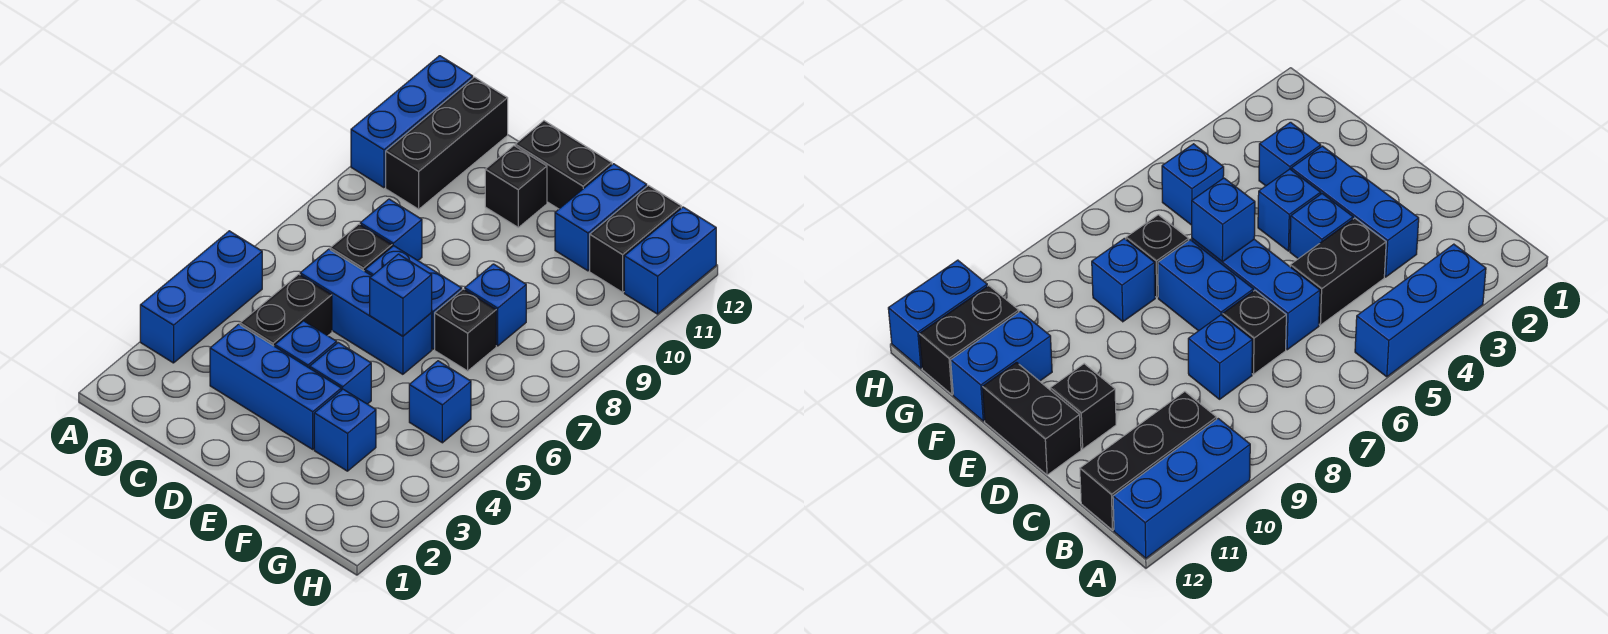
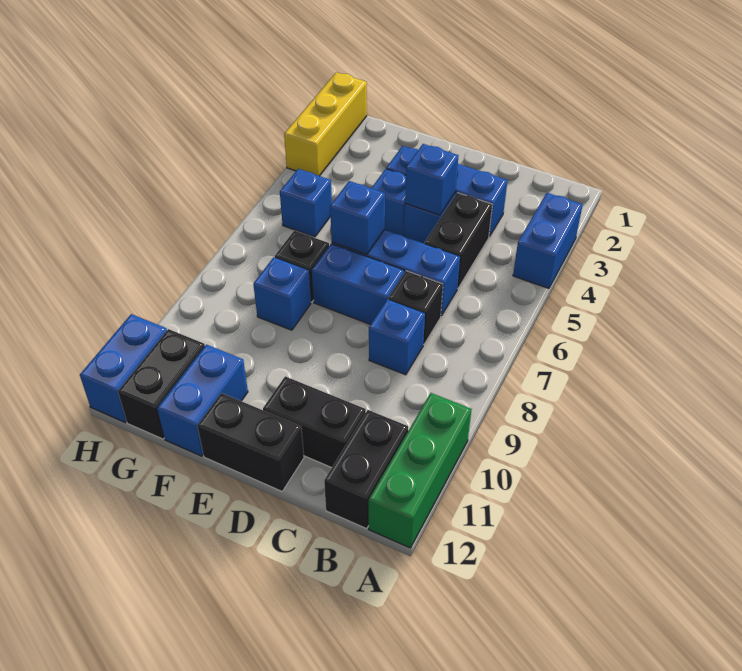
blue brick A3:A5 level 1 -> blue brick A3:A4 level 1
blue brick A10:A12 level 1 -> green brick A10:A12 level 1
black brick B10:B12 level 1 -> black brick B11:B12 level 1
black brick D11 level 1 -> black brick C11:D11 level 1
blue brick F3 level 1 -> blue brick D4 level 2
none -> yellow brick H1:H3 level 1

